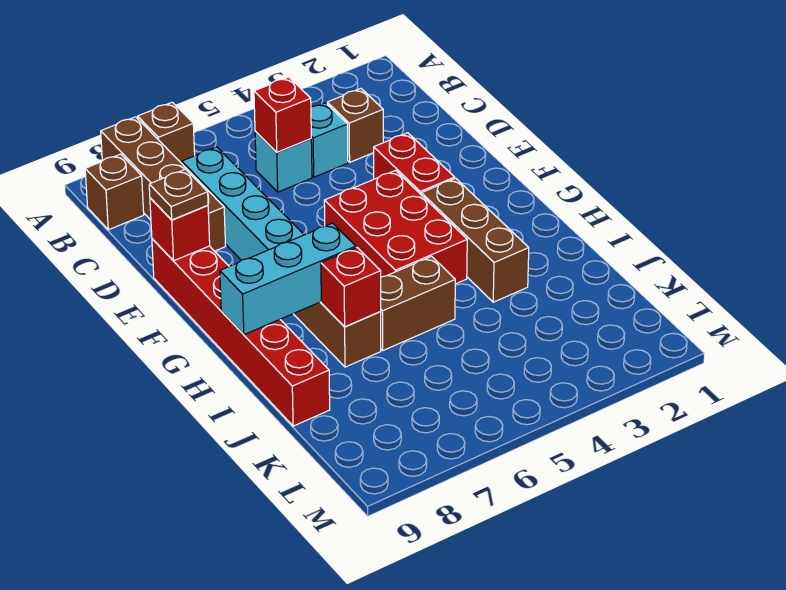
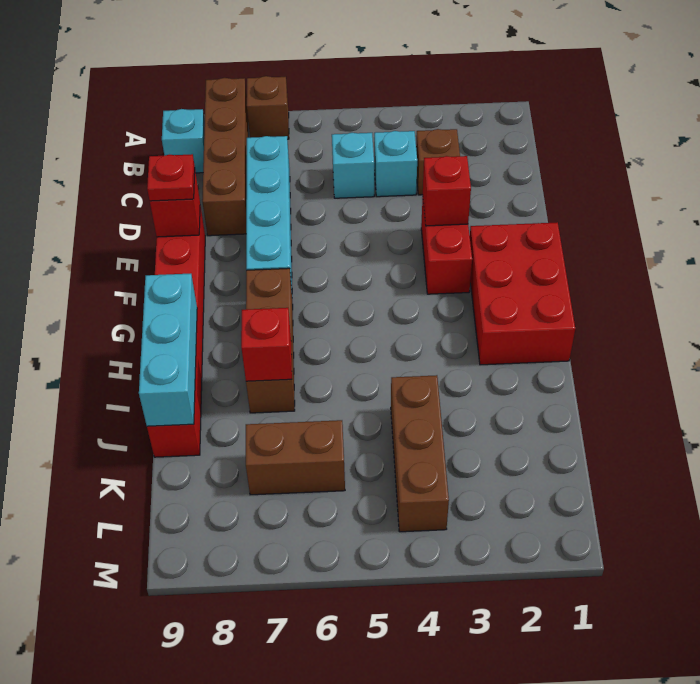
brown brick B9 level 1 -> cyan brick B9 level 1
red brick C5 level 2 -> red brick E3 level 2
brown plate E9 level 3 -> red plate E9 level 3
red brick F4:H5 level 1 -> red brick F1:H2 level 1
brown brick G3:I3 level 1 -> brown brick J4:L4 level 1
cyan brick H7:H9 level 2 -> cyan brick H9:J9 level 2
brown brick I5:I6 level 1 -> brown brick K6:K7 level 1

